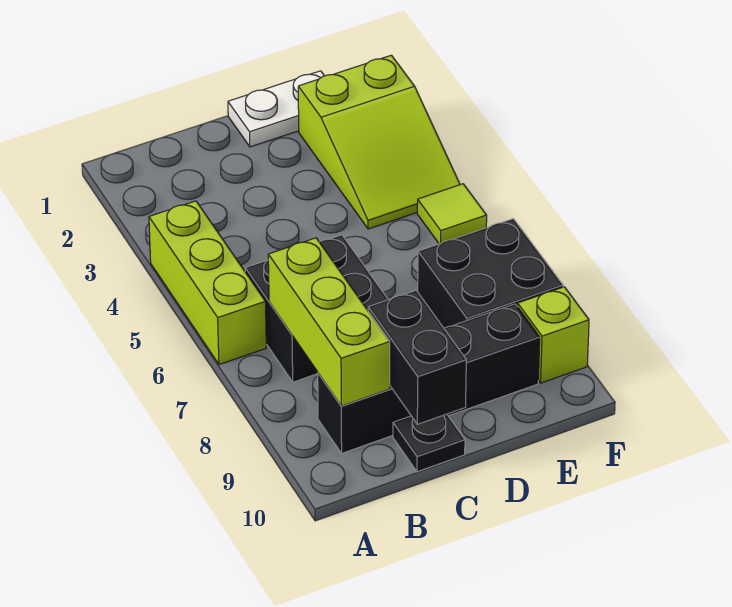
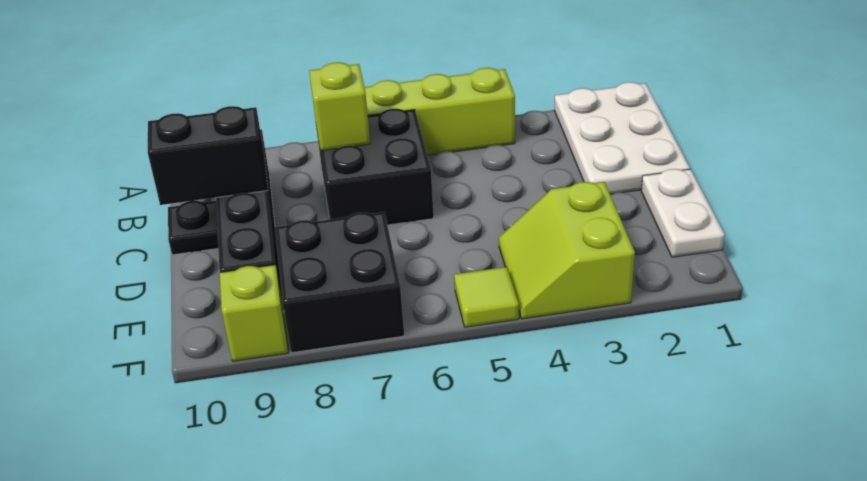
none -> white plate A1:C2 level 1
lime brick B7:B9 level 2 -> lime brick B7 level 2
lime slope E2:F4 level 1 top 2 -> lime slope E3:F4 level 1 top 3

